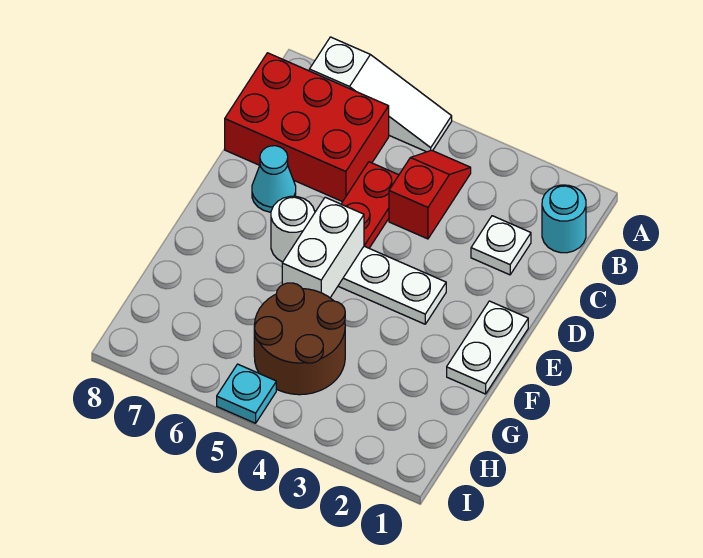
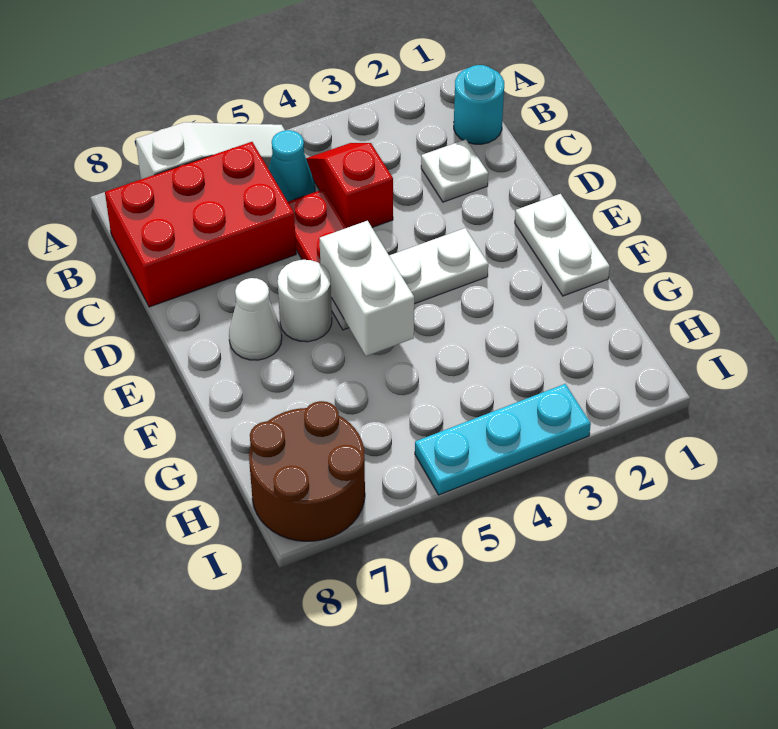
cyan cone D7 level 1 -> cyan cone B5 level 1
none -> white cone E7 level 1
brown round brick G4:H5 level 1 -> brown round brick H7:I8 level 1
cyan plate I5 level 1 -> cyan plate I3:I5 level 1

